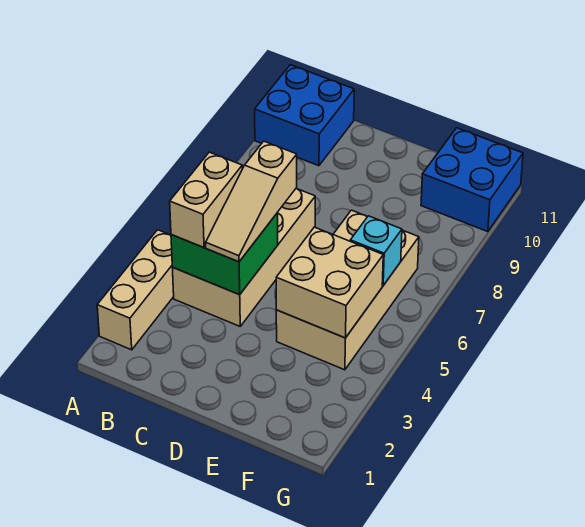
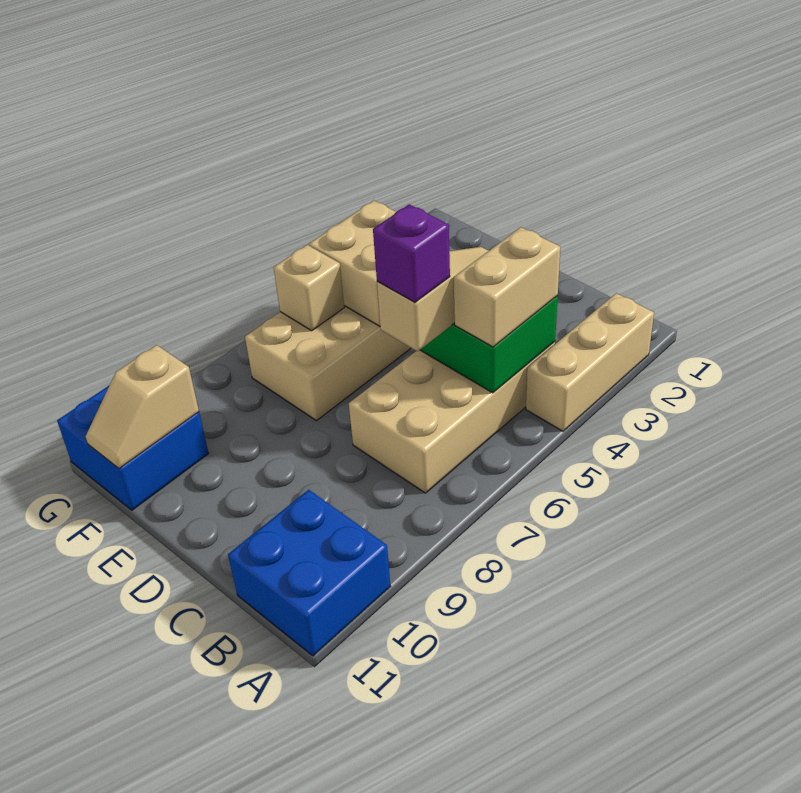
none -> purple brick C6 level 4
cyan brick F6 level 2 -> tan brick F6 level 2
none -> tan slope F10:F11 level 2 top 10

